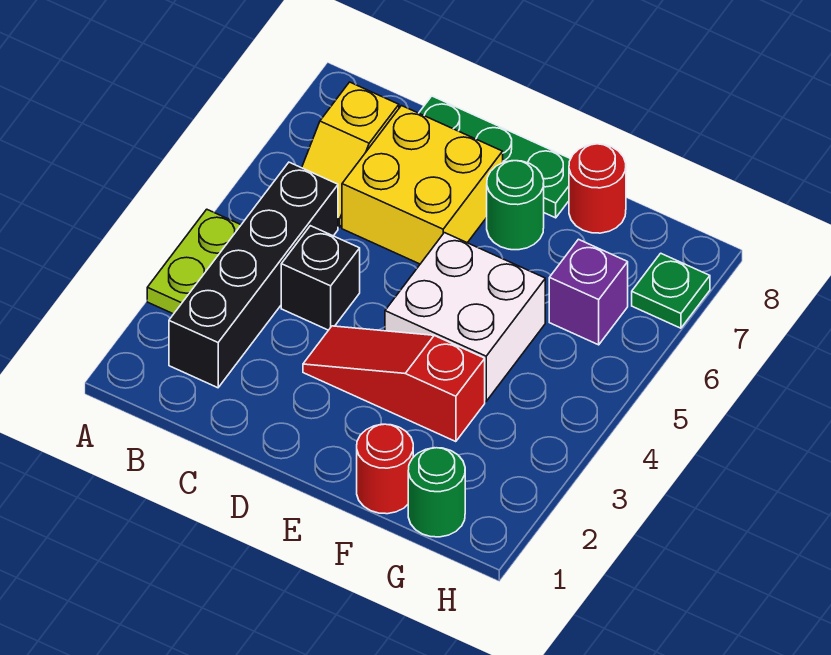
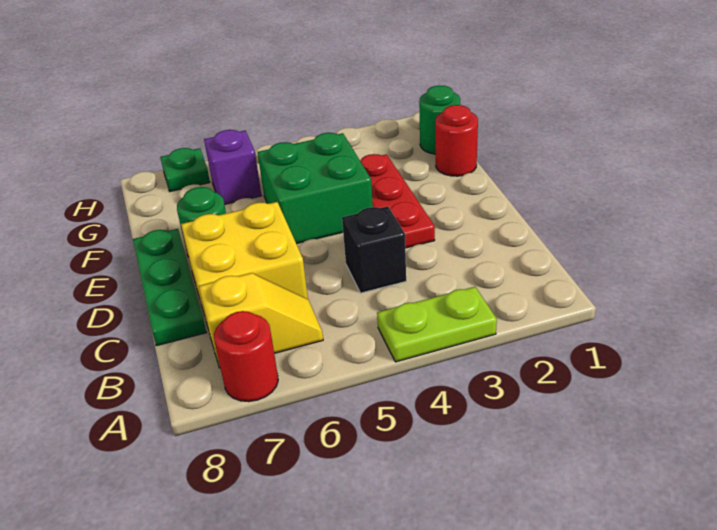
black brick B2:B5 level 1 -> none
red slope D3:F3 level 1 top F -> red plate D3:F3 level 1
white brick E4:F5 level 1 -> green brick E4:F5 level 1
red round brick F8 level 1 -> red round brick A7 level 1

